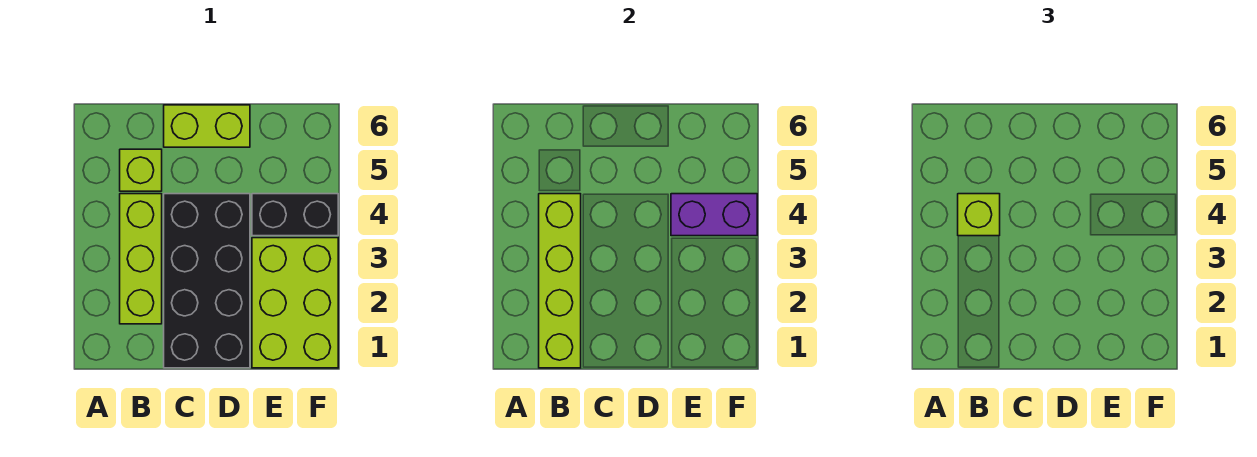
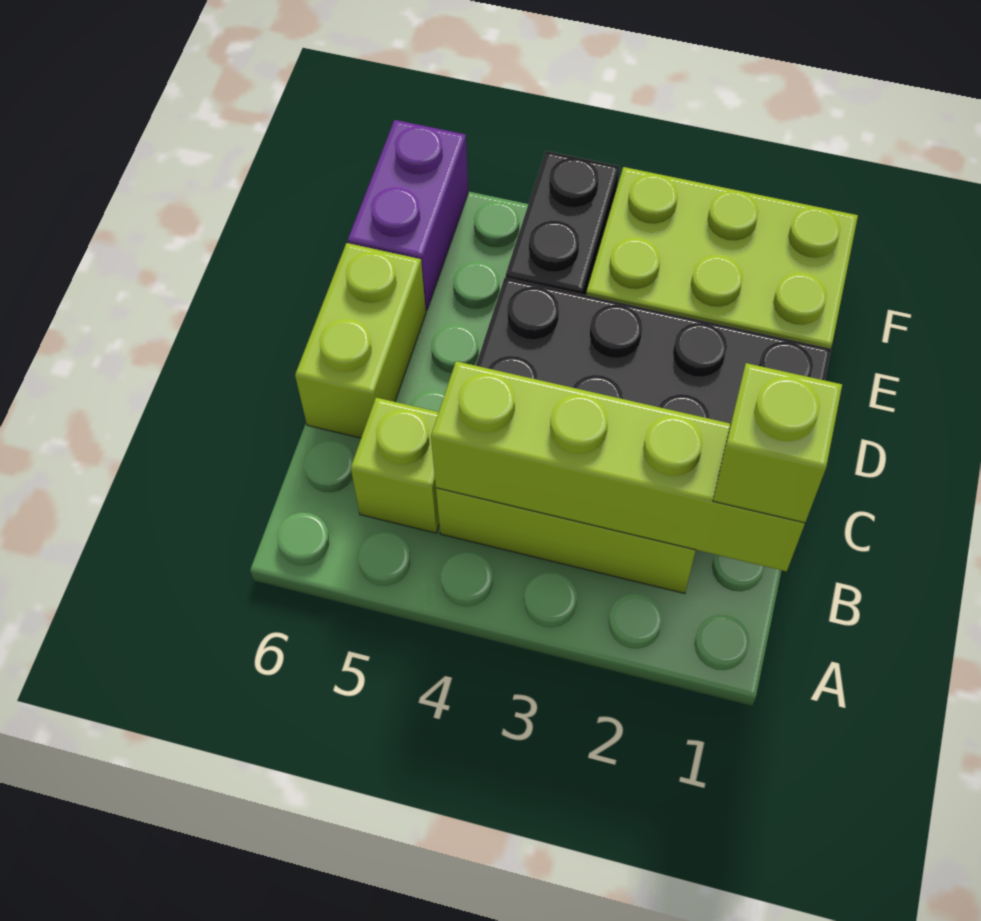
lime brick B4 level 3 -> lime brick B1 level 3
purple brick E4:F4 level 2 -> purple brick E6:F6 level 1

